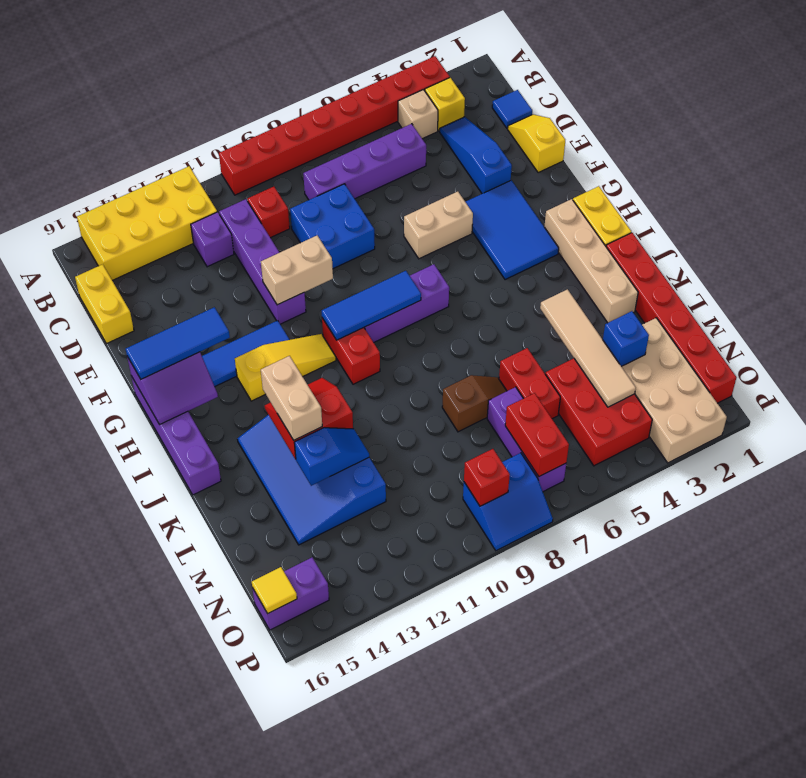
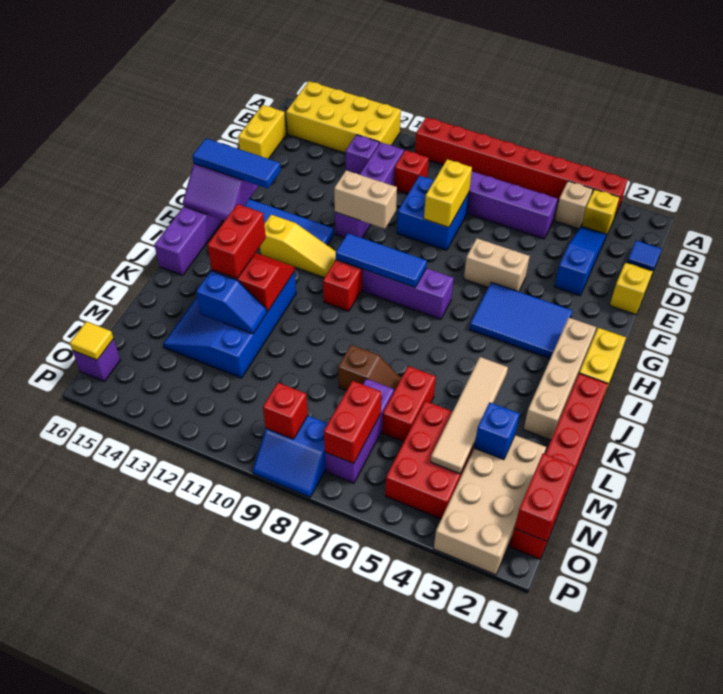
none -> yellow brick D8:E8 level 2
blue tile F3:H4 level 1 -> blue tile G3:H5 level 1
tan brick J13:K13 level 3 -> red brick J13:K13 level 3
none -> red brick N1:O1 level 2
purple brick O15:O16 level 1 -> purple brick O16 level 1

